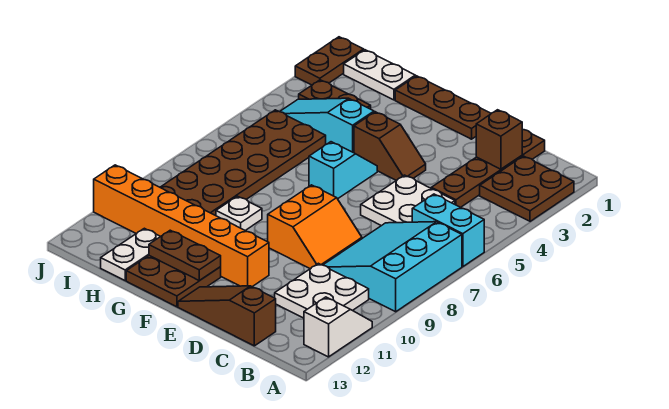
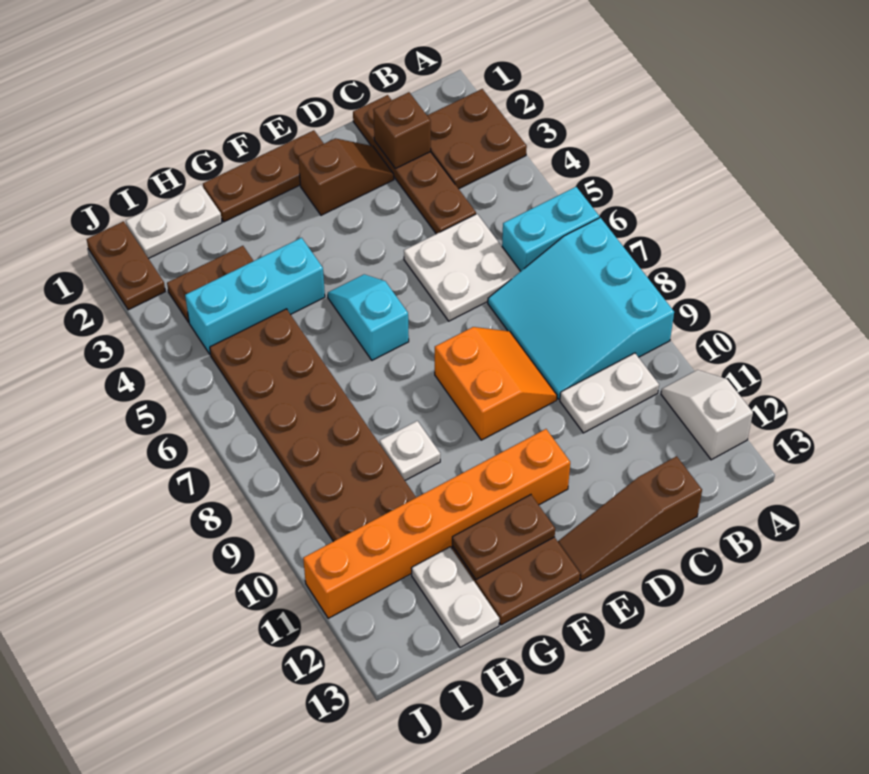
white plate B10:C11 level 1 -> white plate B10:C10 level 1
brown slope E4:F4 level 1 top F -> brown slope D2:E2 level 1 top E
cyan slope G4:I4 level 1 top G -> cyan brick G4:I4 level 1

